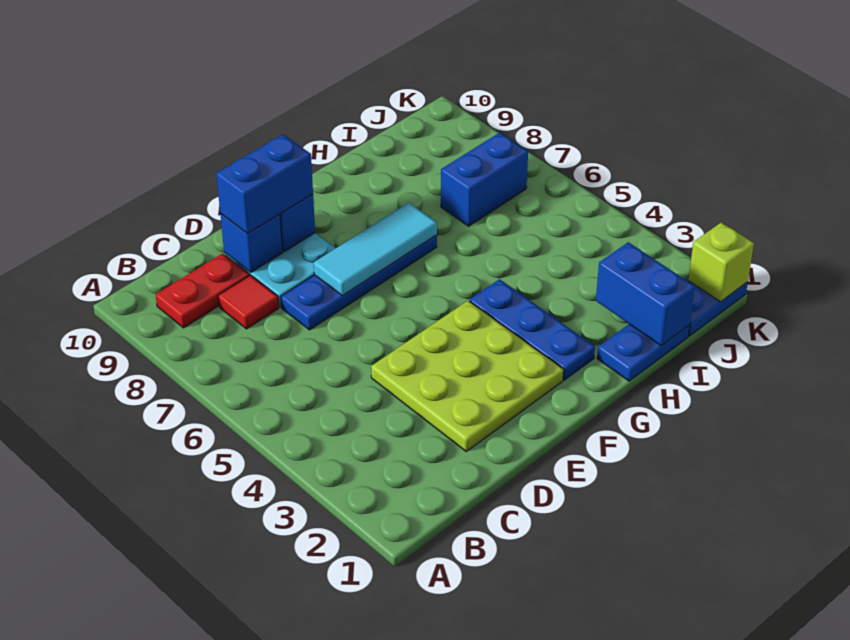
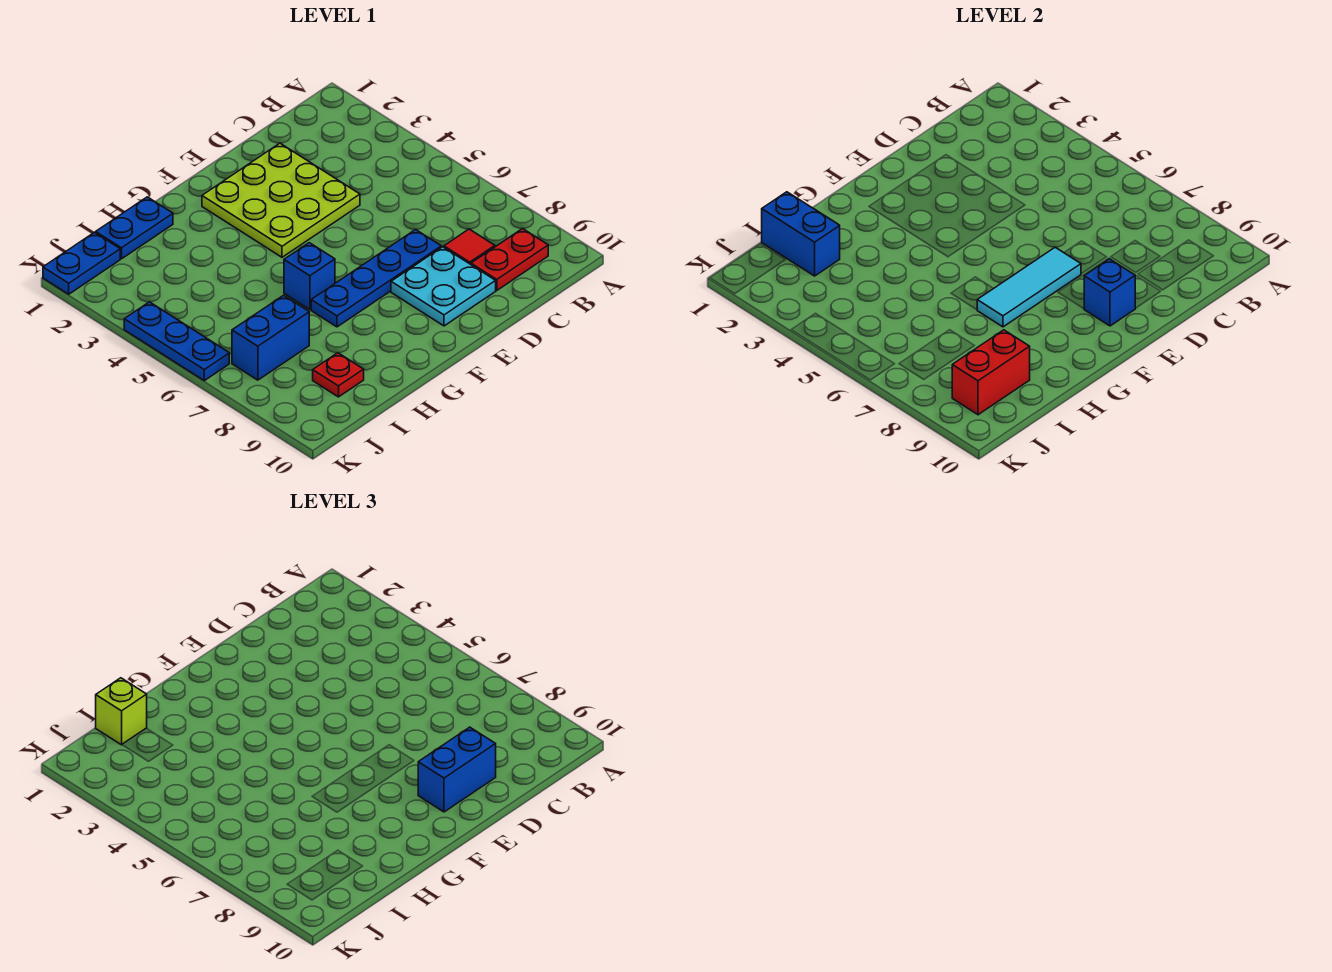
blue brick D9 level 2 -> blue brick G6 level 1
blue plate G2:G4 level 1 -> blue plate K4:K6 level 1
none -> red plate I9 level 1
none -> red brick I9:J9 level 2
lime brick K1 level 2 -> lime brick I1 level 3

